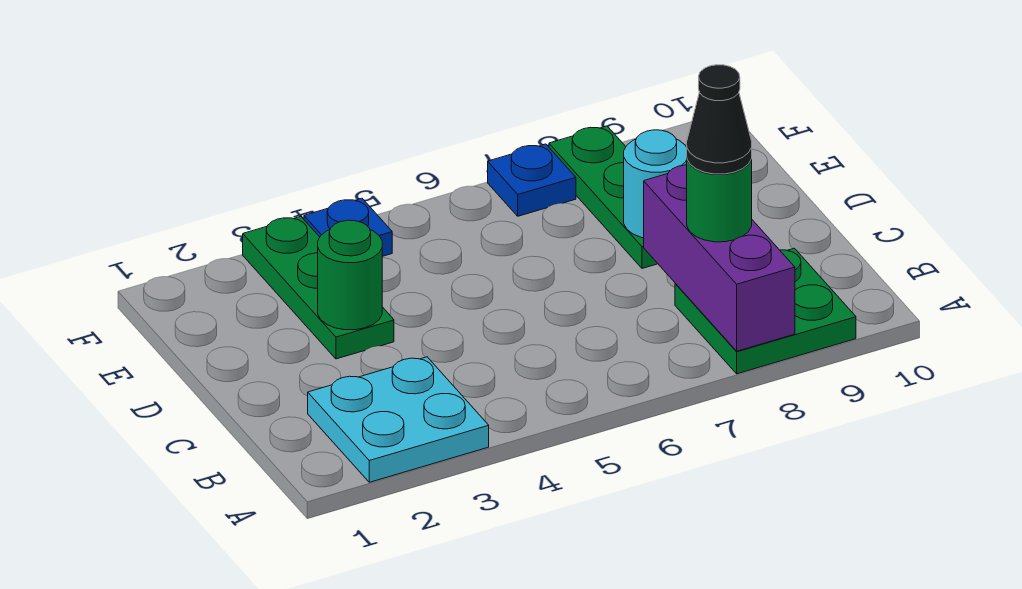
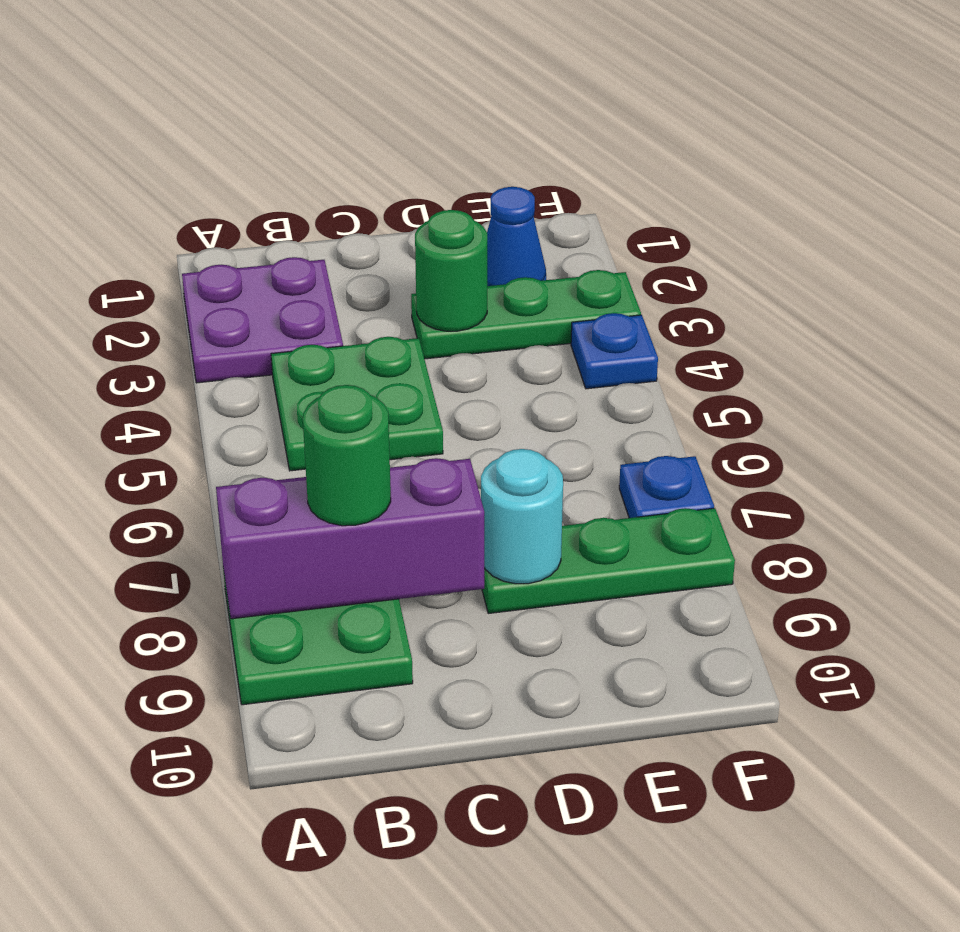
cyan plate A2:B3 level 1 -> purple plate A2:B3 level 1
none -> green plate B4:C5 level 1
black cone B8 level 4 -> none
none -> blue cone E2 level 1

